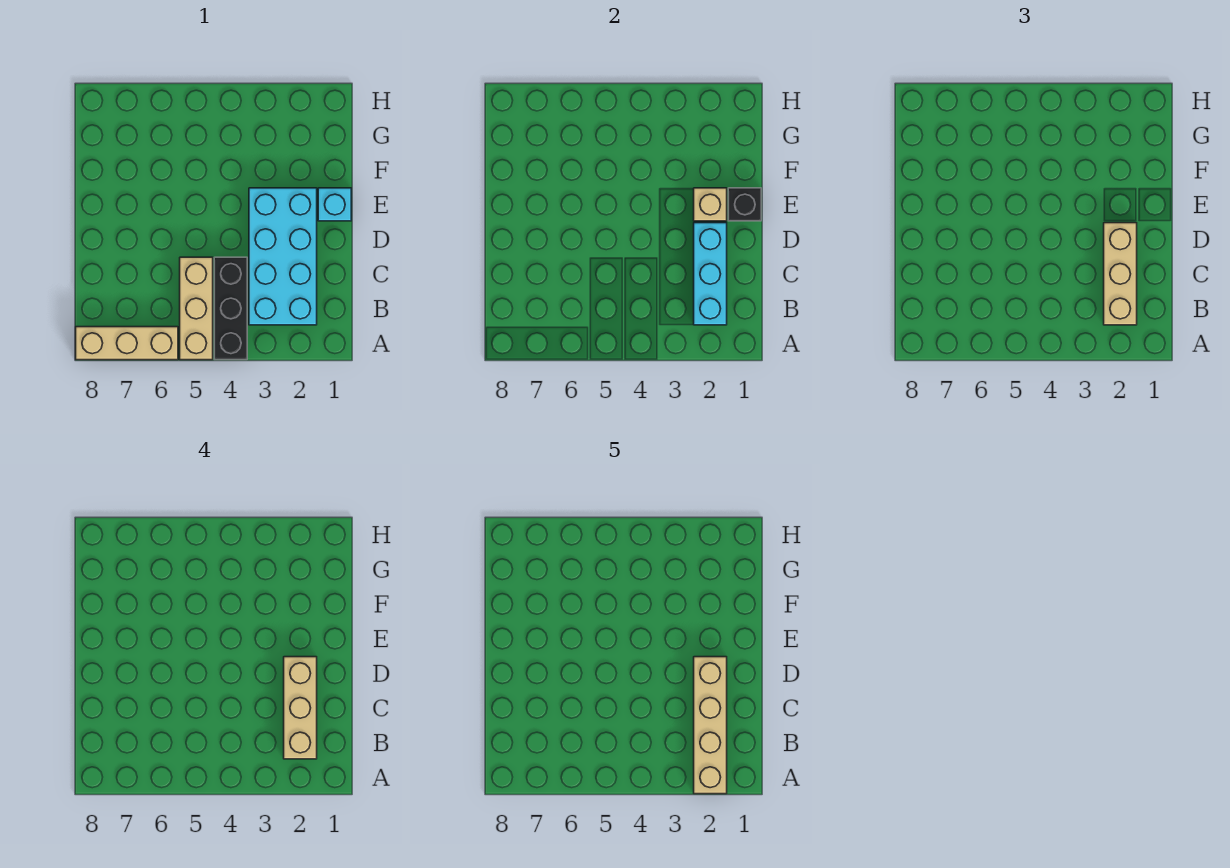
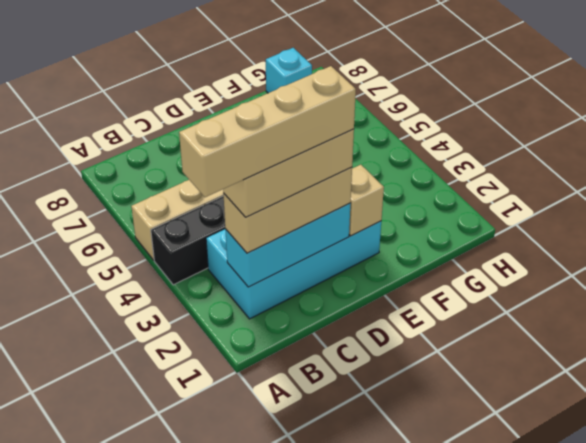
tan brick A6:A8 level 1 -> none
cyan brick E1 level 1 -> cyan brick G8 level 1
black brick E1 level 2 -> none

